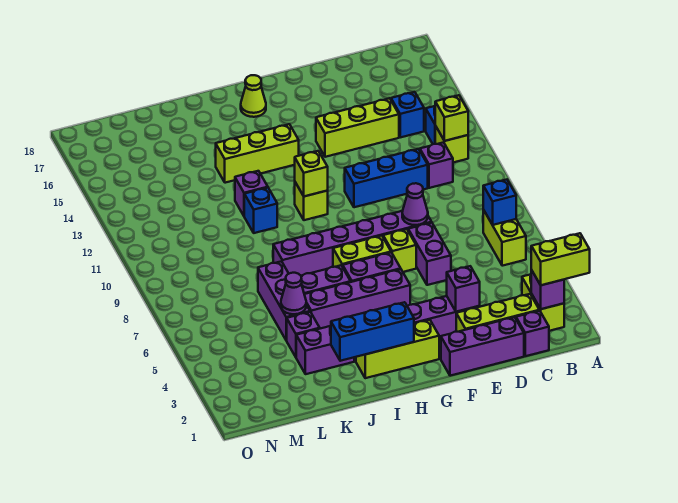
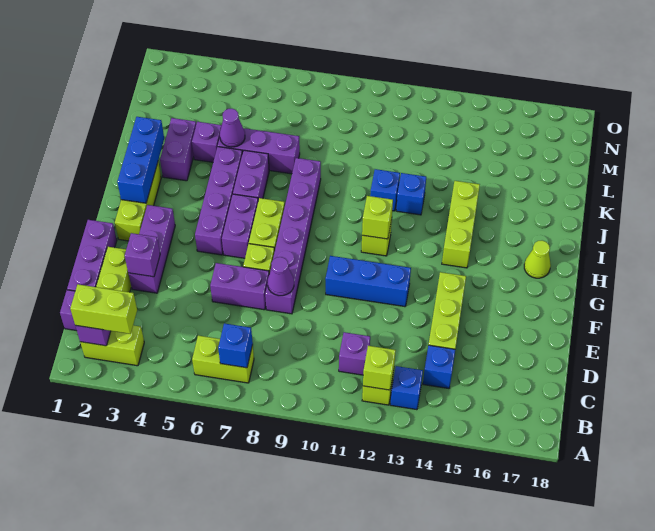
lime brick A2:B2 level 3 -> lime brick B2:B3 level 3
blue brick D11:F11 level 1 -> blue brick F10:F12 level 1
purple brick J12 level 1 -> blue brick J12 level 1

